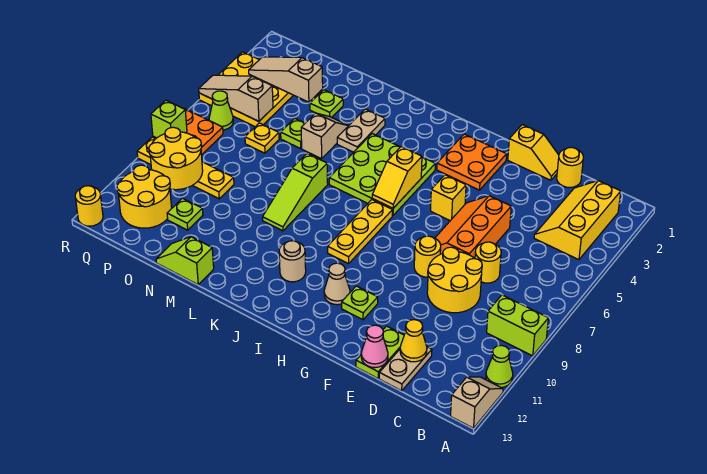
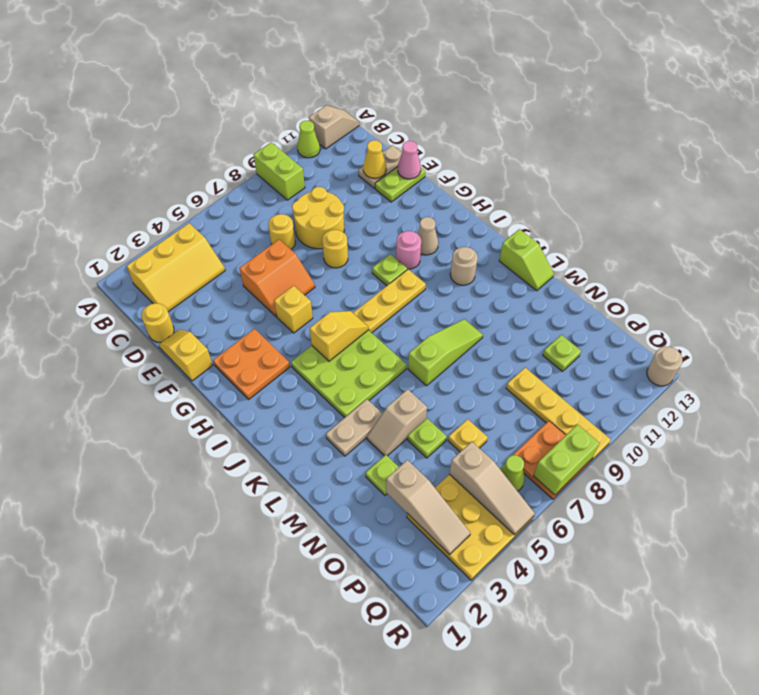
tan slope A12:A13 level 1 top 13 -> tan slope A12:A13 level 1 top 12
orange slope E5:F7 level 1 top E -> orange slope E5:F6 level 1 top E
lime plate G11 level 1 -> lime plate H9 level 1
none -> pink round brick H10 level 1
lime slope M13:N13 level 1 top M -> lime slope K13:L13 level 1 top K
yellow round brick P9:Q10 level 2 -> none
yellow round brick P11:Q12 level 1 -> none
lime brick R8 level 2 -> lime brick R7:R8 level 2
yellow round brick R13 level 1 -> tan round brick R13 level 1

